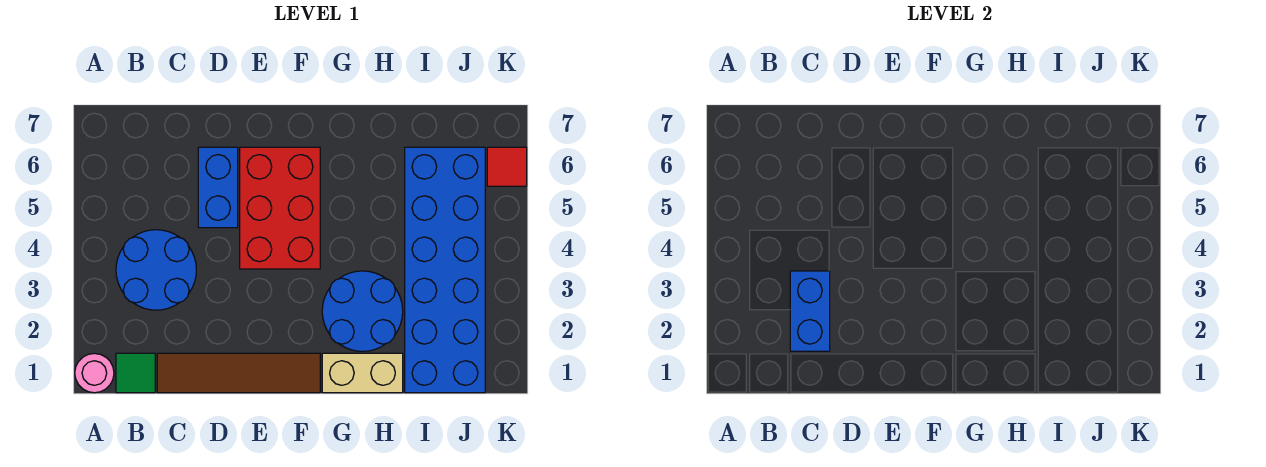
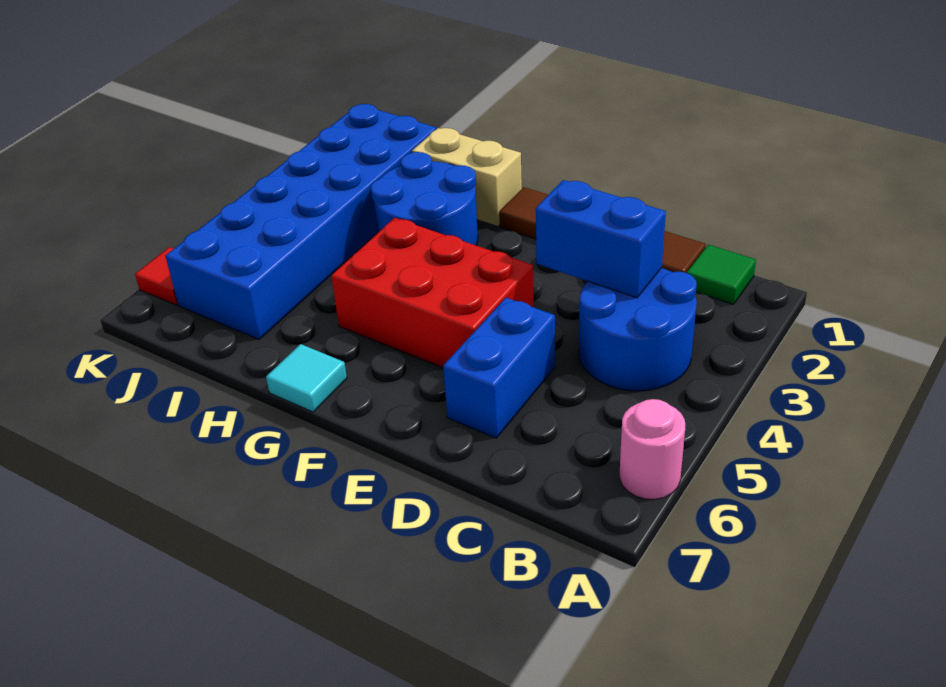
pink round brick A1 level 1 -> pink round brick A6 level 1
blue brick C2:C3 level 2 -> blue brick C3:D3 level 2
red brick E4:F6 level 1 -> red brick E4:G5 level 1
none -> cyan tile G7 level 1

